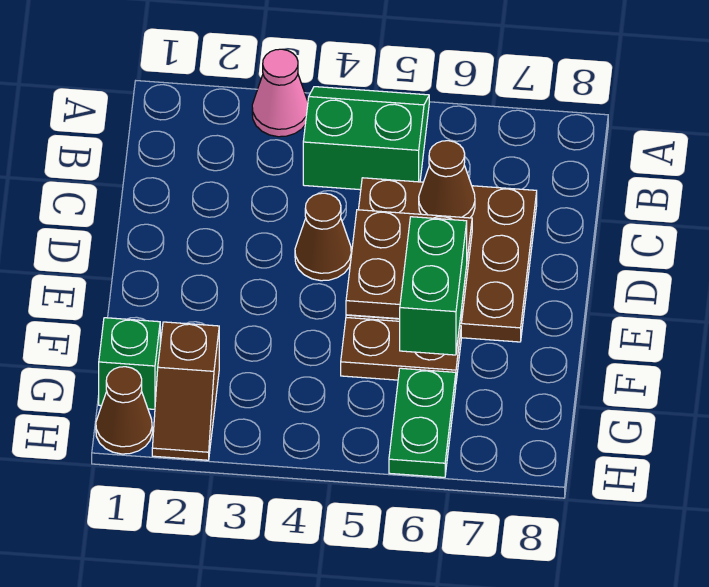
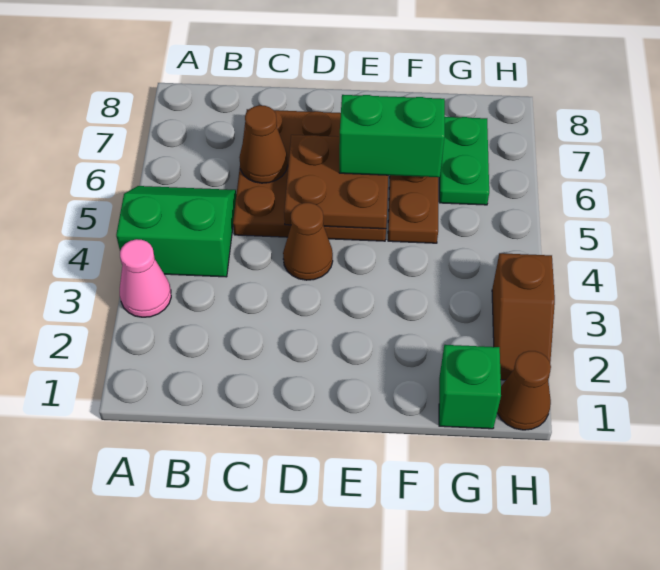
green slope A4:B5 level 1 top B -> green slope A4:B5 level 1 top 4
brown slope G2:H2 level 1 top G -> brown slope H2:H3 level 1 top 3
green plate G6:H6 level 1 -> green plate G6:G7 level 1

